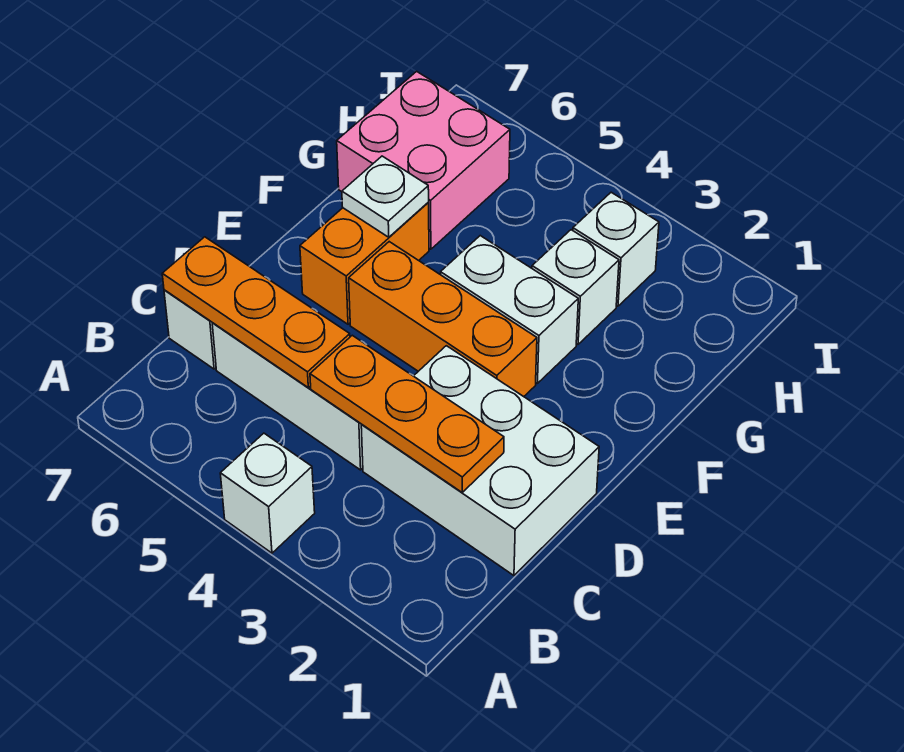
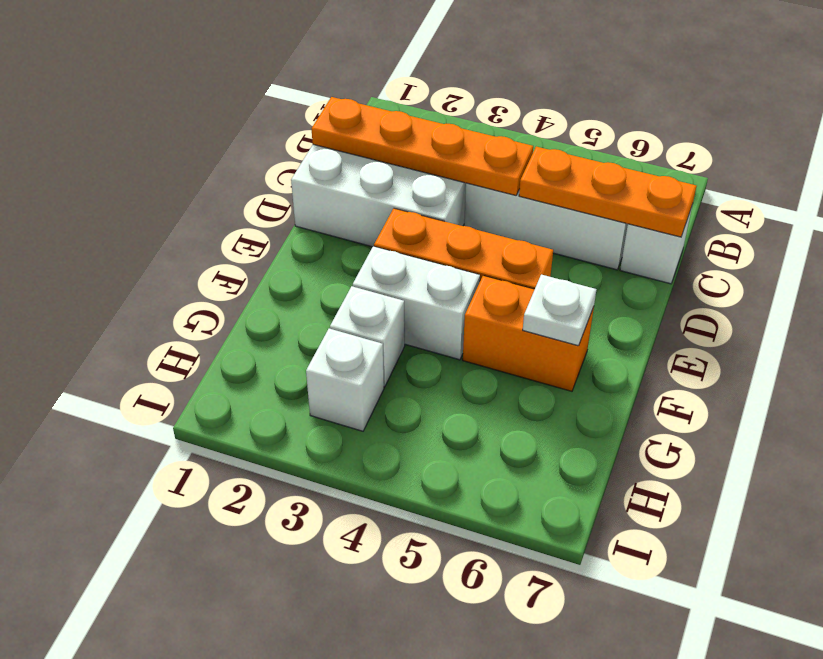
white brick A4 level 1 -> none
orange plate C2:C4 level 2 -> orange plate C1:C4 level 2
orange brick E6:F6 level 1 -> orange brick F5:F6 level 1
pink brick G6:H7 level 1 -> none

